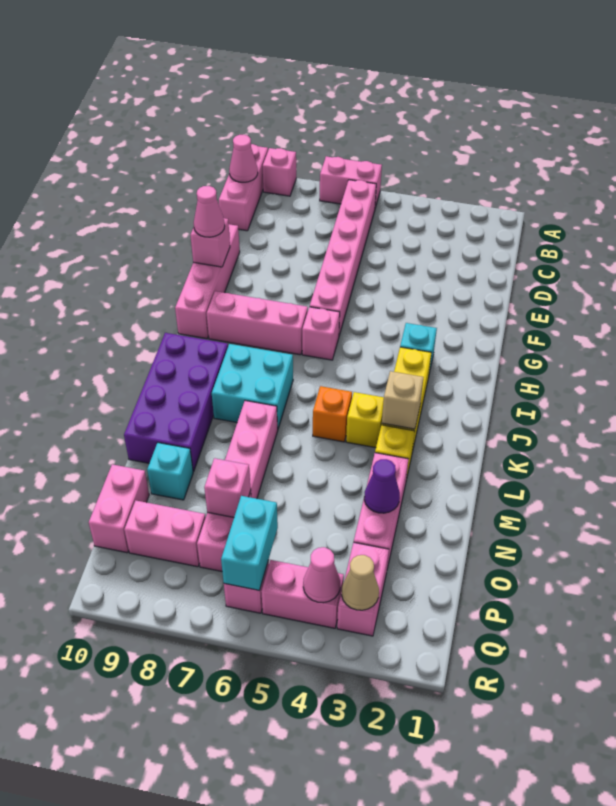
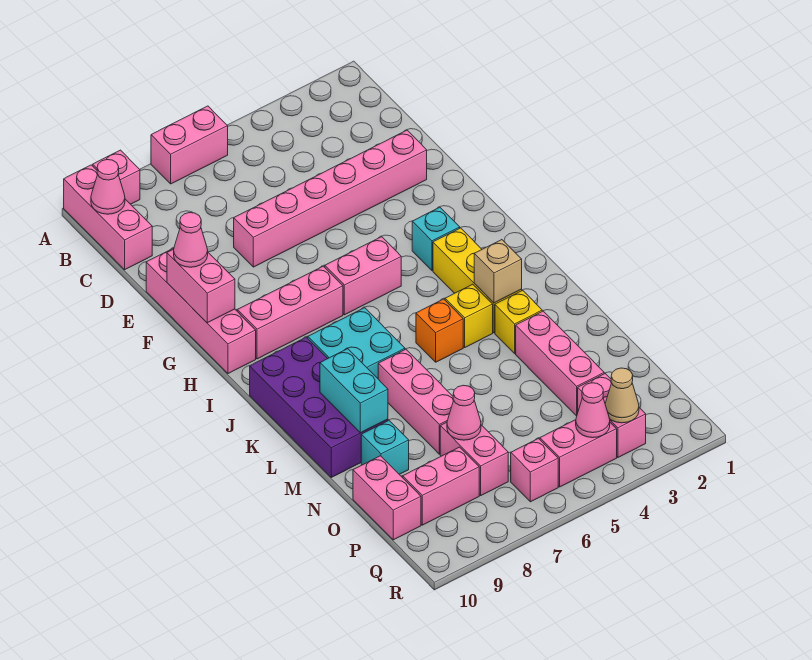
pink brick B6:G6 level 1 -> pink brick E2:E7 level 1
pink brick F10 level 2 -> pink brick F10:G10 level 2
pink brick H6 level 1 -> pink brick H5:H6 level 1
purple cone N3 level 2 -> none
pink brick O7 level 2 -> pink cone O7 level 2
cyan brick P6:Q6 level 2 -> cyan brick L9:M9 level 2

